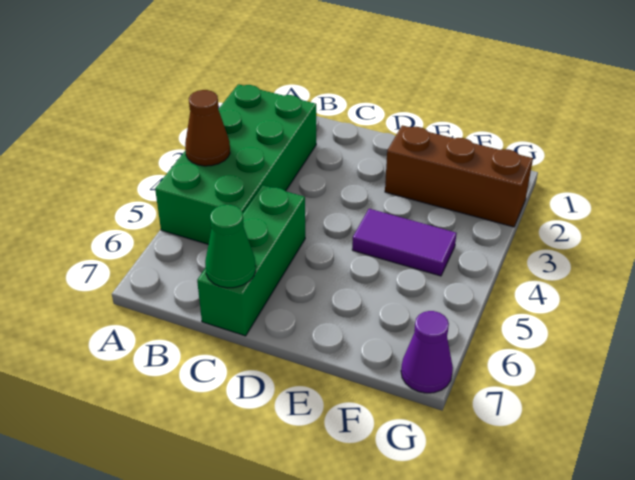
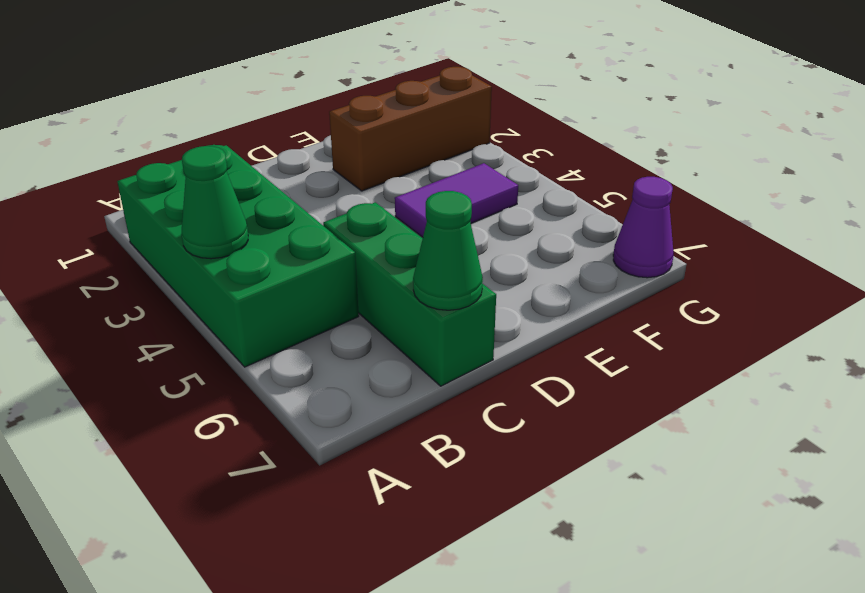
brown cone A4 level 2 -> green cone A4 level 2

